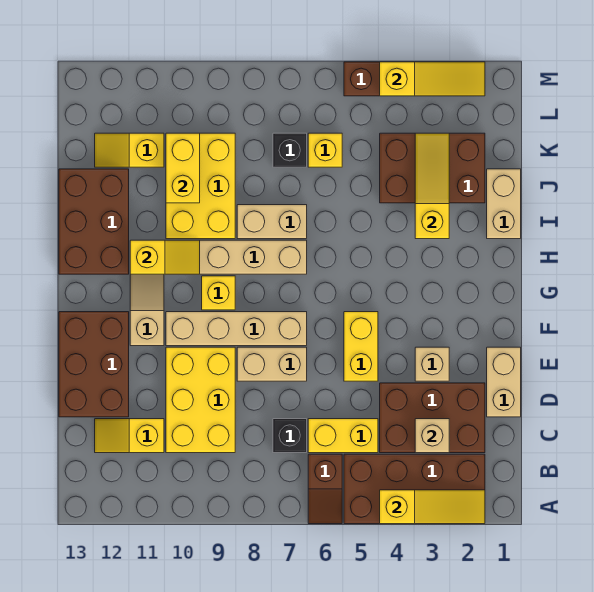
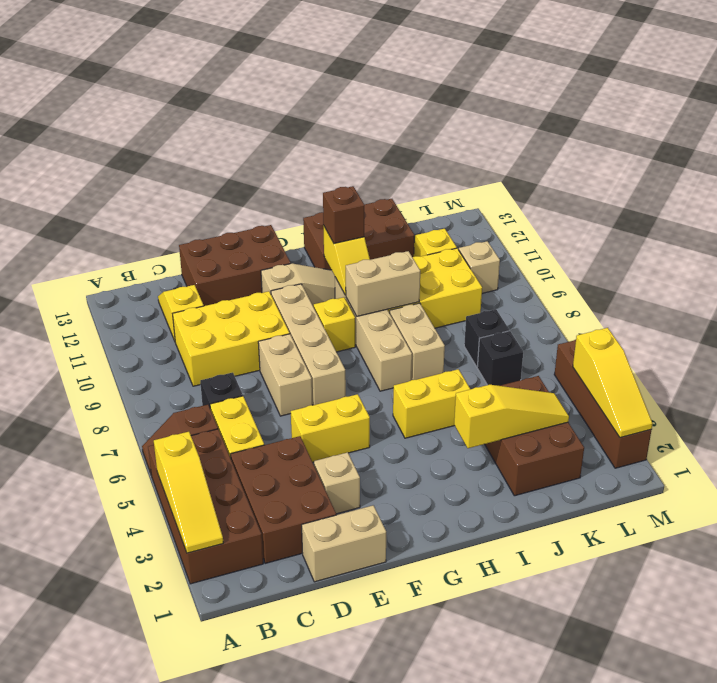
tan brick C3 level 2 -> tan brick L10 level 1
none -> brown brick H11 level 3
tan brick I1:J1 level 1 -> tan brick H9:I9 level 2
yellow brick J10:K10 level 2 -> yellow brick H5:I5 level 1
yellow brick K6 level 1 -> black brick K6 level 1

